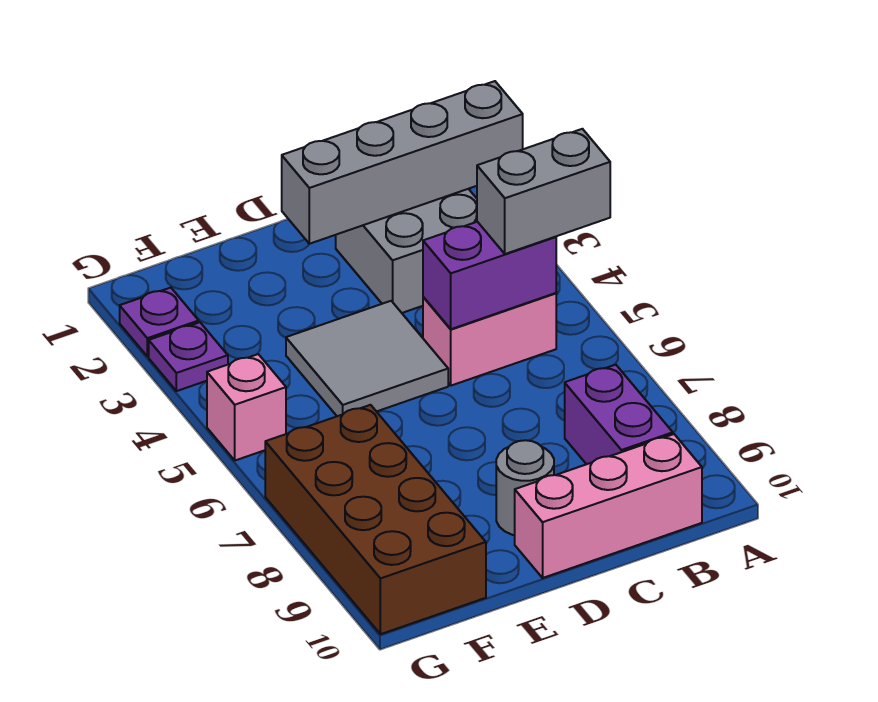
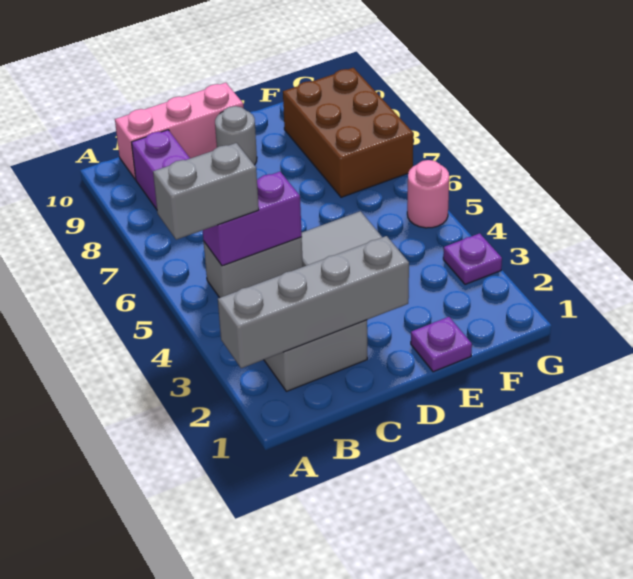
pink brick B5:C5 level 1 -> grey brick B5:C5 level 1
brown brick F7:G10 level 1 -> brown brick F7:G9 level 1
purple plate G2 level 1 -> purple plate E1 level 1
pink brick G5 level 1 -> pink round brick G5 level 1

